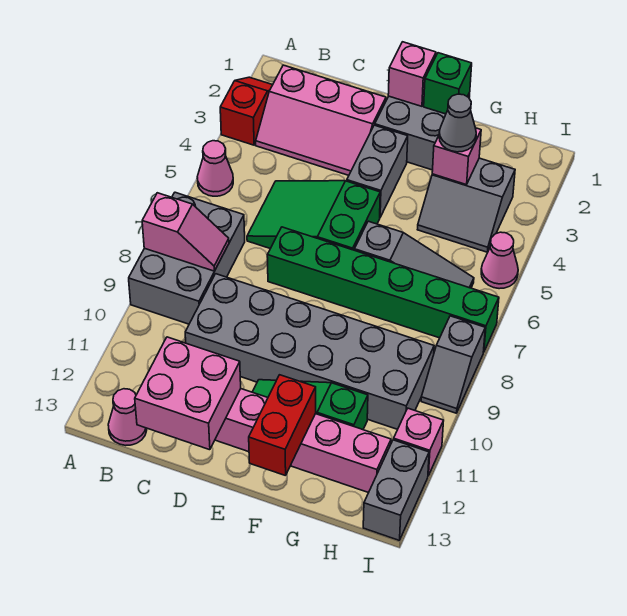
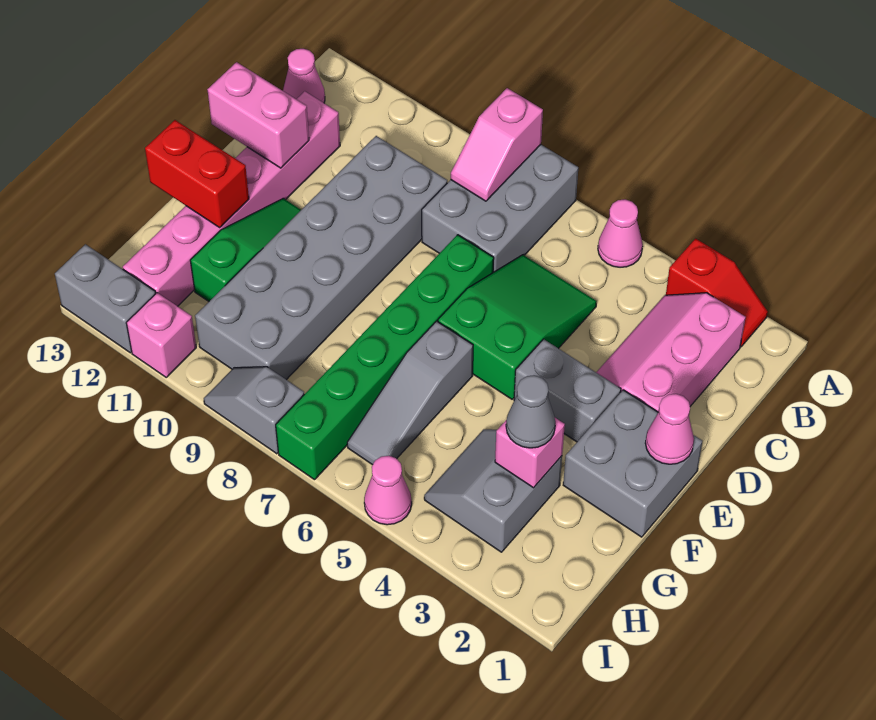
grey brick A7:B9 level 1 -> grey brick A7:C8 level 1
pink brick C12:D13 level 2 -> pink brick D12:D13 level 2
pink brick E1 level 2 -> pink cone E1 level 2
green brick F1 level 2 -> none

